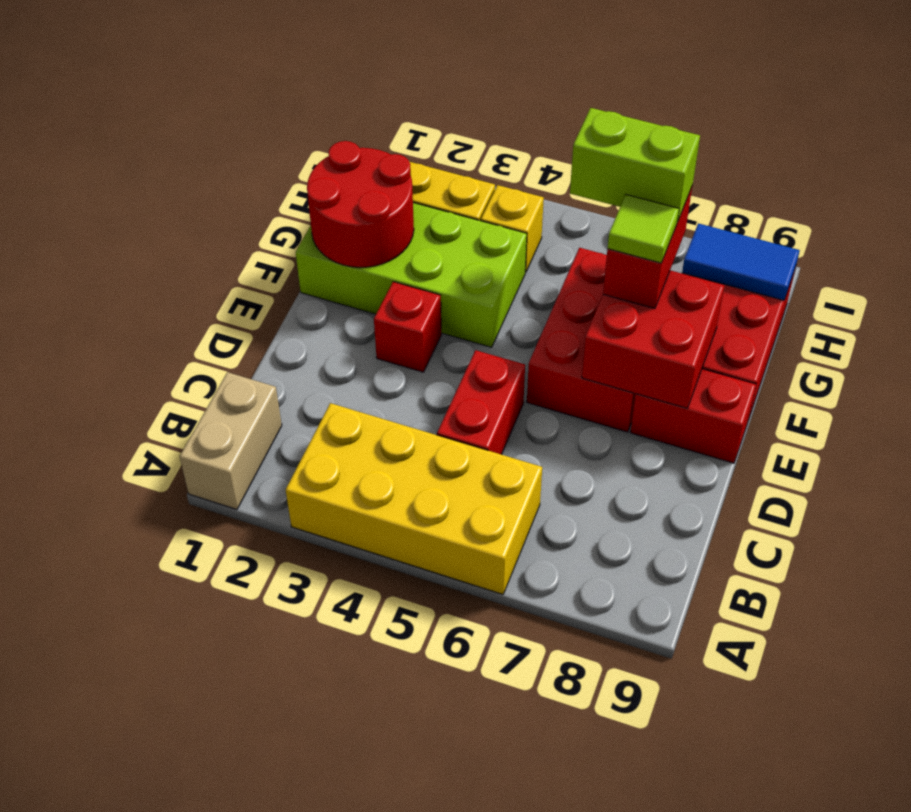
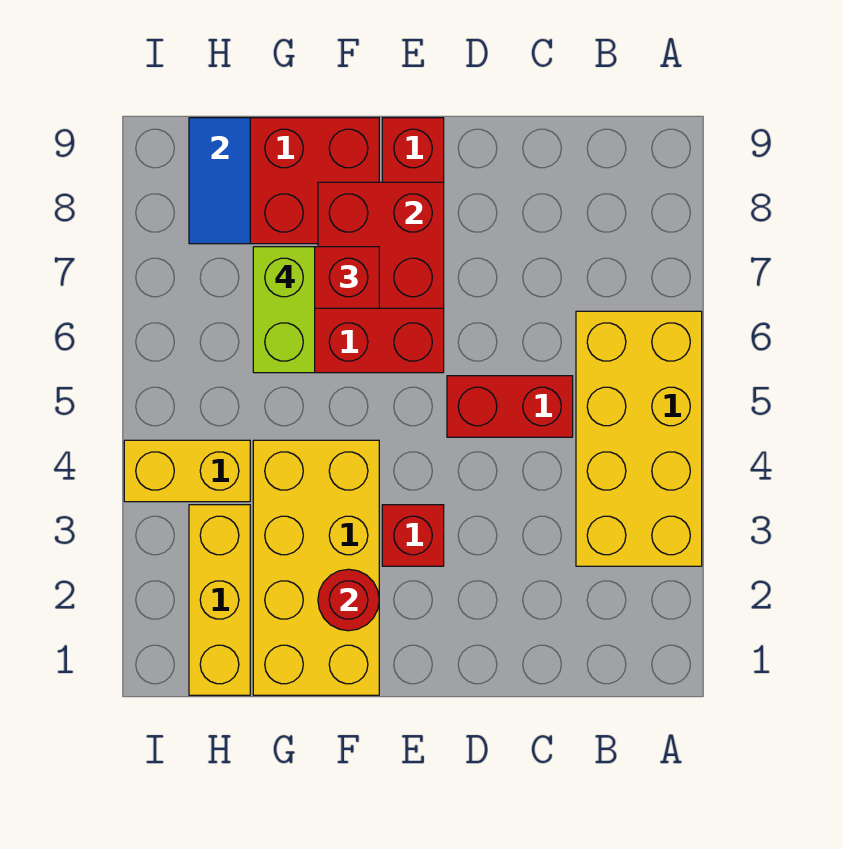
tan brick A1:B1 level 1 -> none
lime brick F1:G4 level 1 -> yellow brick F1:G4 level 1
red round brick F1:G2 level 2 -> red round brick F2 level 2
lime tile F7 level 4 -> none
yellow brick H4 level 1 -> yellow brick H4:I4 level 1

